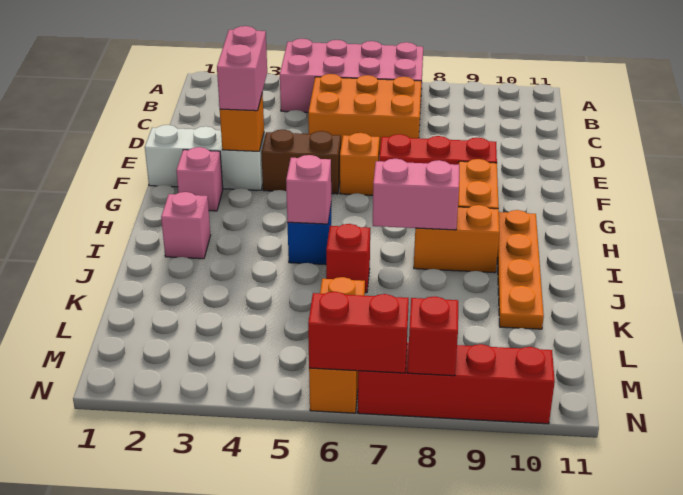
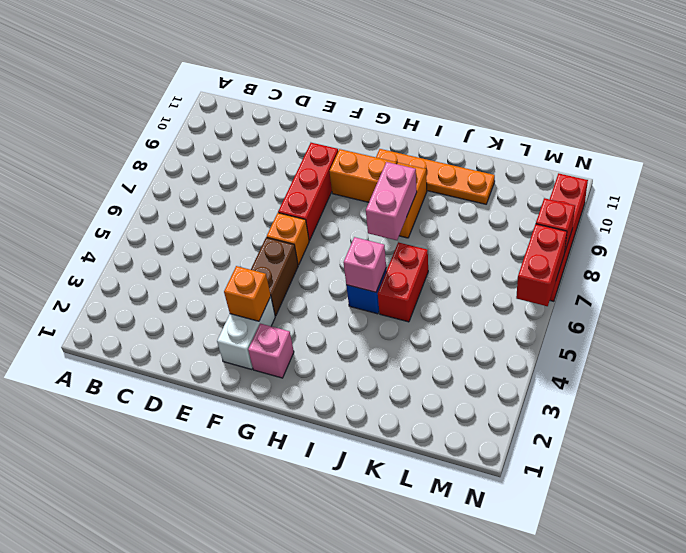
pink brick A4:B7 level 1 -> none
orange brick C5:D7 level 1 -> none
pink brick E3:F3 level 3 -> none
white brick F1:F3 level 1 -> white brick F2:F3 level 1
pink brick I2 level 1 -> none
red brick J6 level 1 -> red brick J5:J6 level 1
orange brick L6:N6 level 1 -> none

